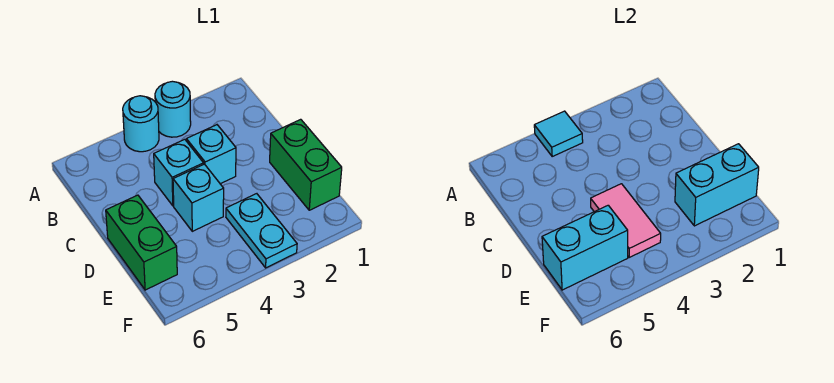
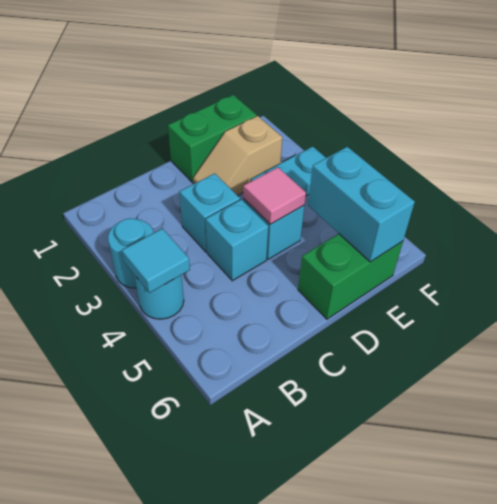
none -> tan slope D2:E2 level 1 top E
pink tile D4:E4 level 2 -> pink tile D4 level 2
cyan brick E1:E2 level 2 -> none

